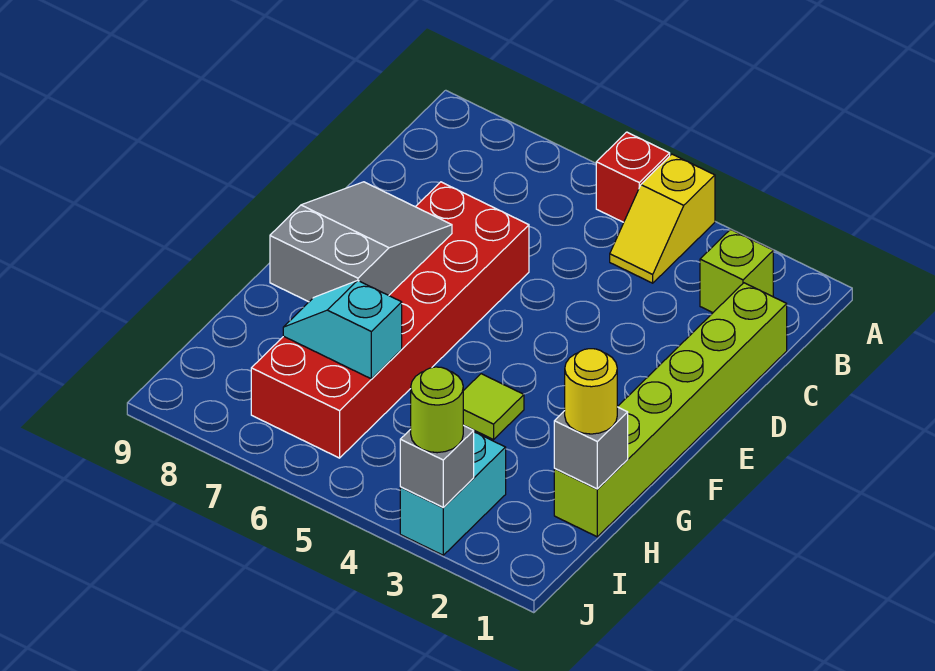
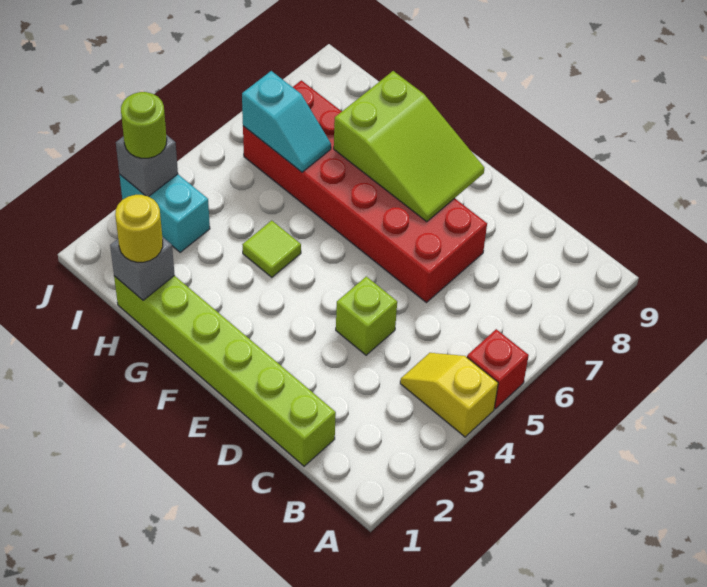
lime brick B2 level 1 -> lime brick D4 level 1
grey slope E7:G8 level 2 top G -> lime slope E7:G8 level 2 top G
cyan slope H6:H7 level 2 top 6 -> cyan slope H6:I6 level 2 top I

